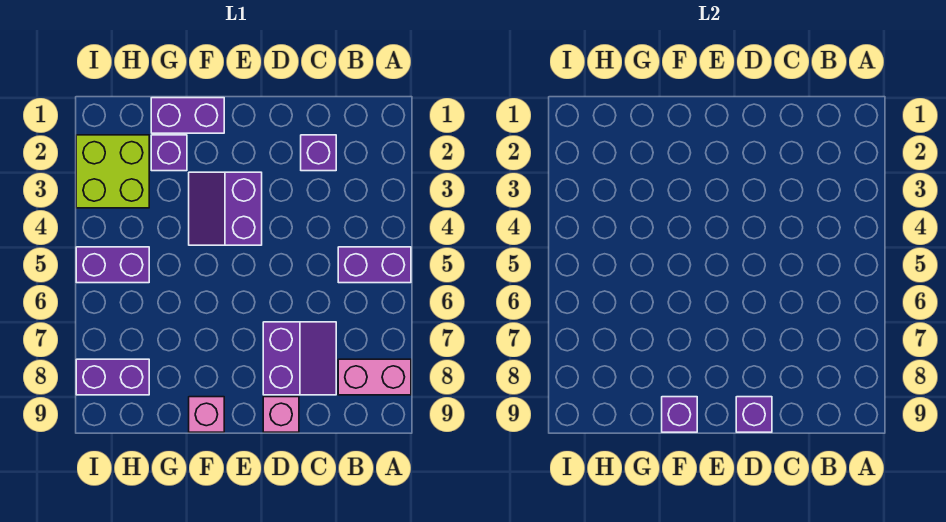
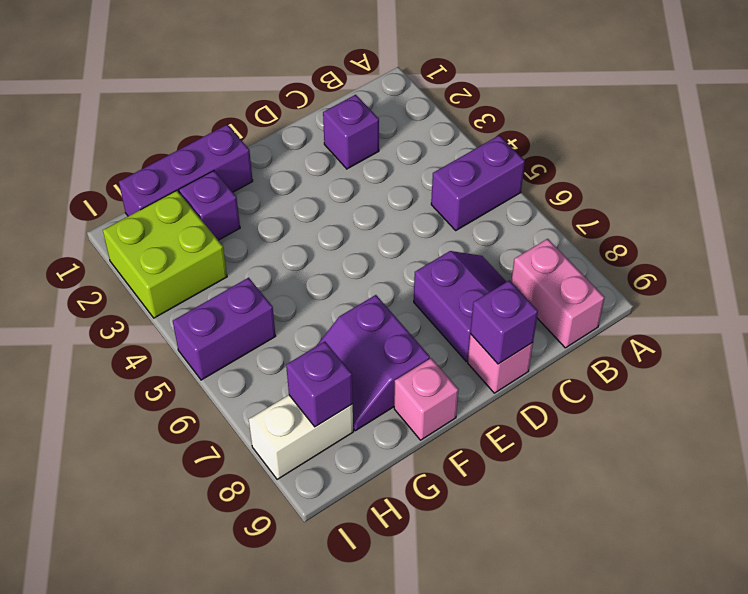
pink brick A8:B8 level 1 -> pink brick B8:B9 level 1
purple slope E3:F4 level 1 top E -> purple slope F7:G8 level 1 top F
purple brick F1:G1 level 1 -> purple brick F1:H1 level 1
purple brick F9 level 2 -> purple brick H8 level 2
purple brick H8:I8 level 1 -> white brick H8:I8 level 1

